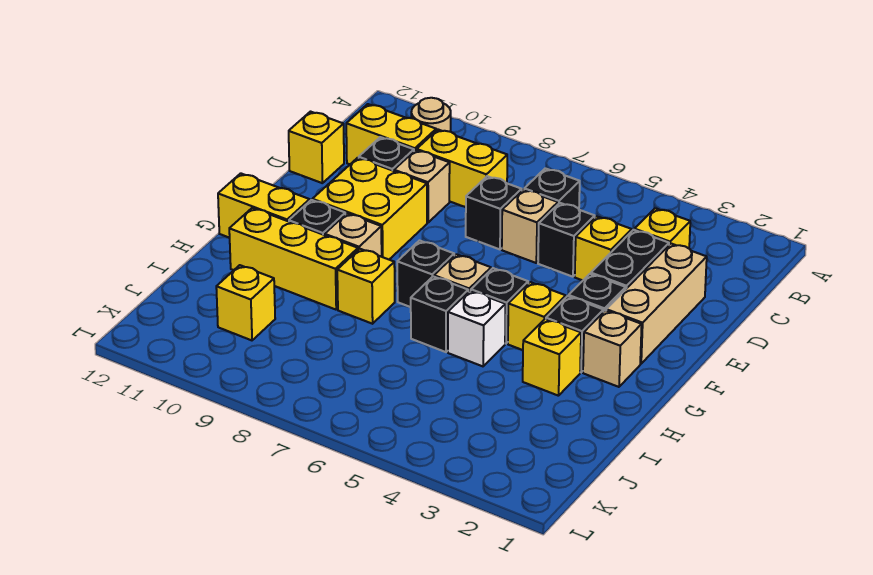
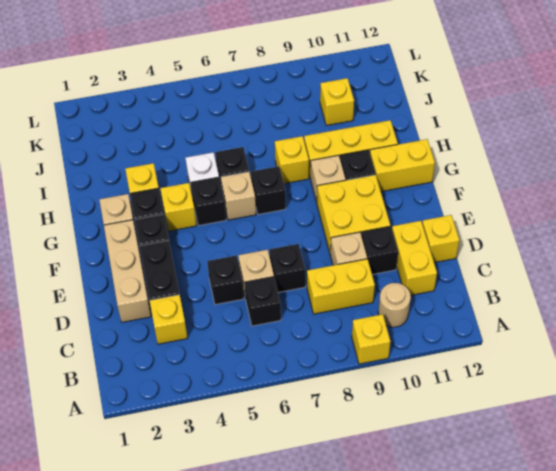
yellow brick C10:C11 level 1 -> yellow brick C11:D11 level 1
yellow brick D4 level 1 -> yellow brick A9 level 1

